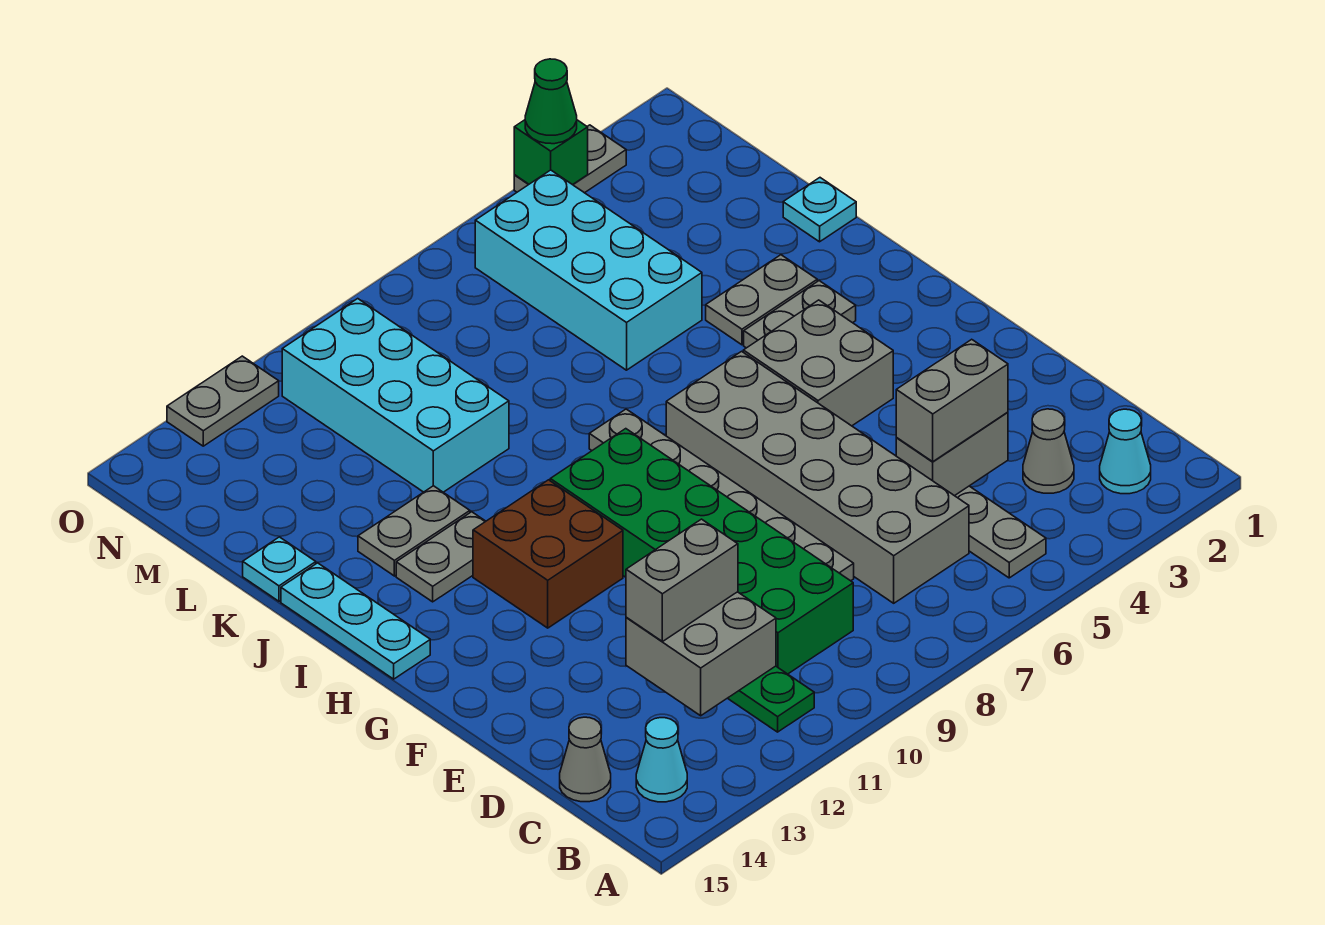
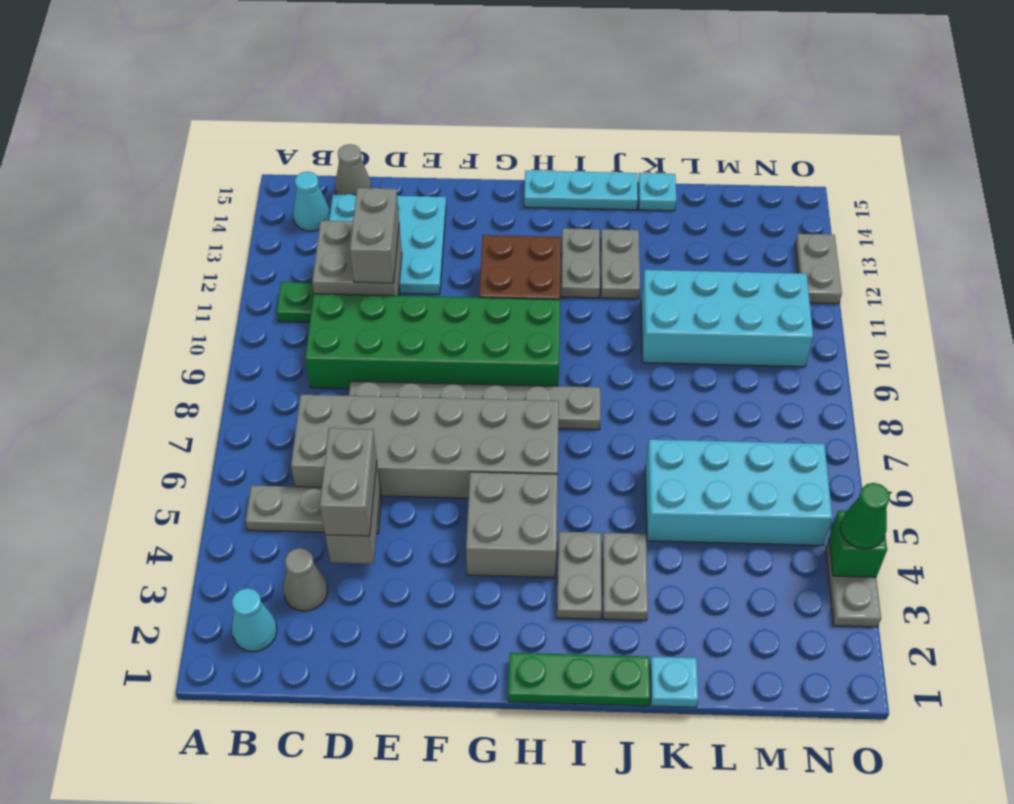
none -> cyan plate C12:E14 level 1
none -> green plate H1:J1 level 1

